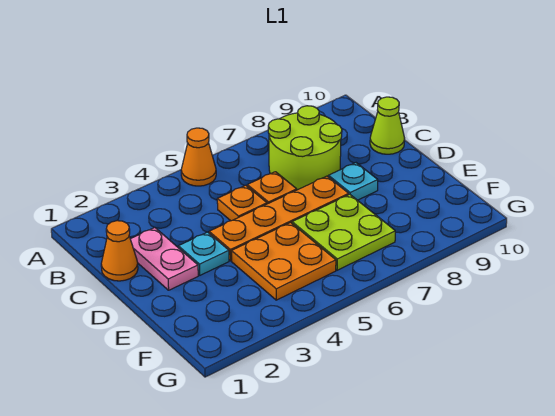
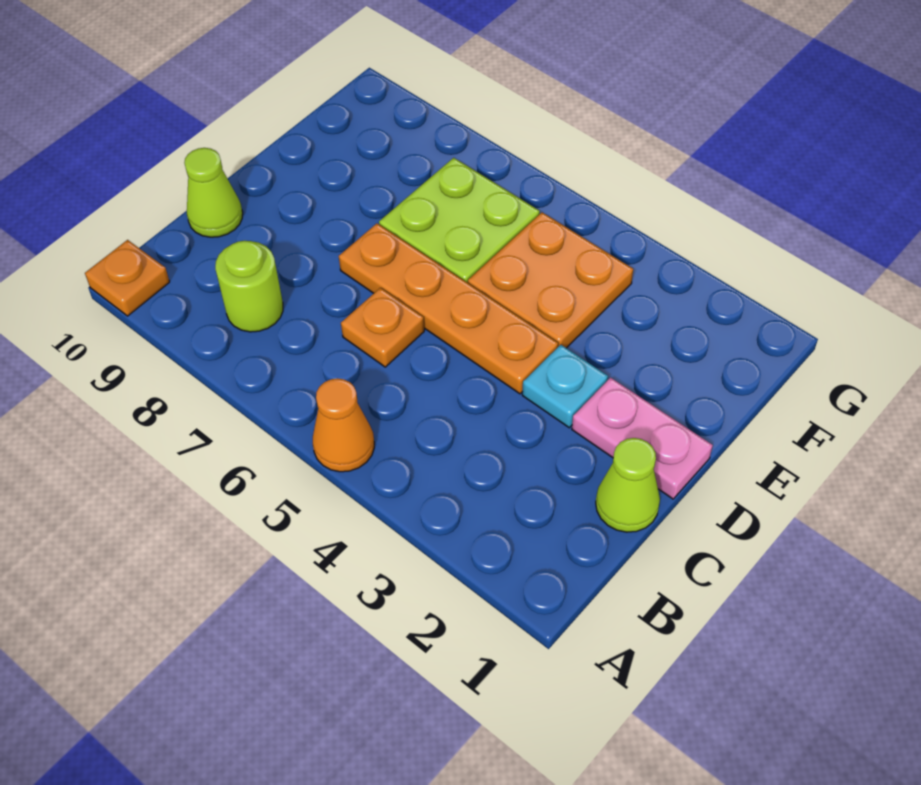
lime round brick B7:C8 level 1 -> lime round brick B8 level 1
orange cone C1 level 1 -> lime cone C1 level 1
pink plate C2:D2 level 1 -> pink plate D1:D2 level 1
orange plate C5 level 1 -> orange plate A10 level 1
cyan plate D8 level 1 -> none

